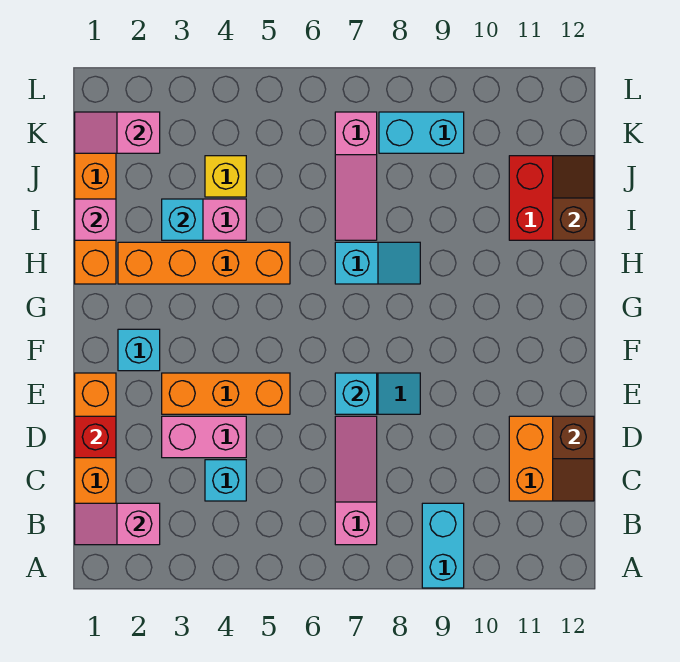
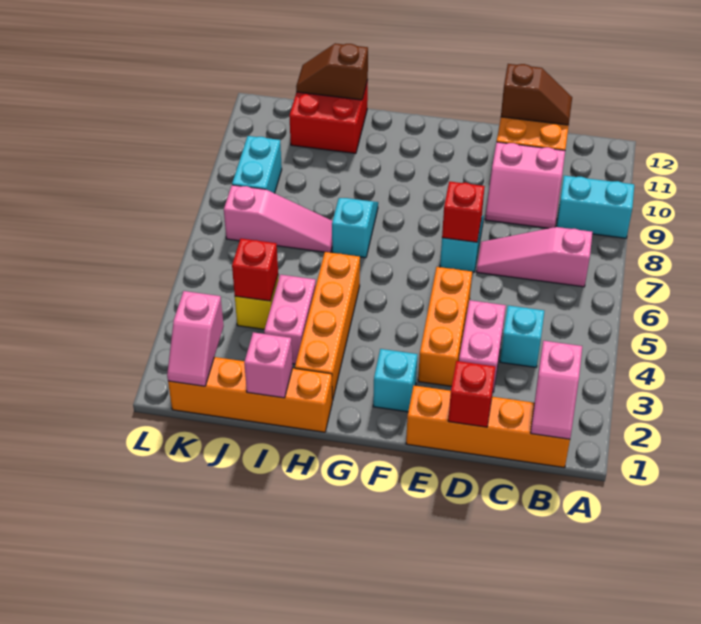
none -> pink slope C9:D10 level 1 top 10
cyan brick E7 level 2 -> red brick E7 level 2
cyan brick I3 level 2 -> none
none -> red brick J4 level 2

